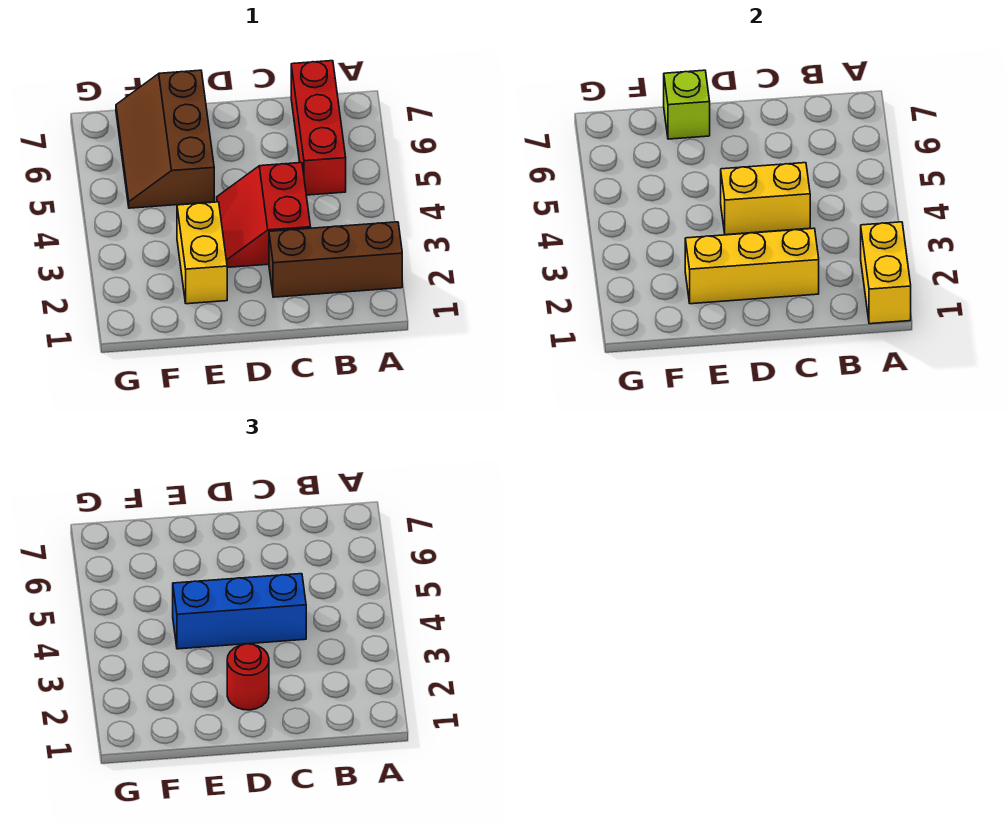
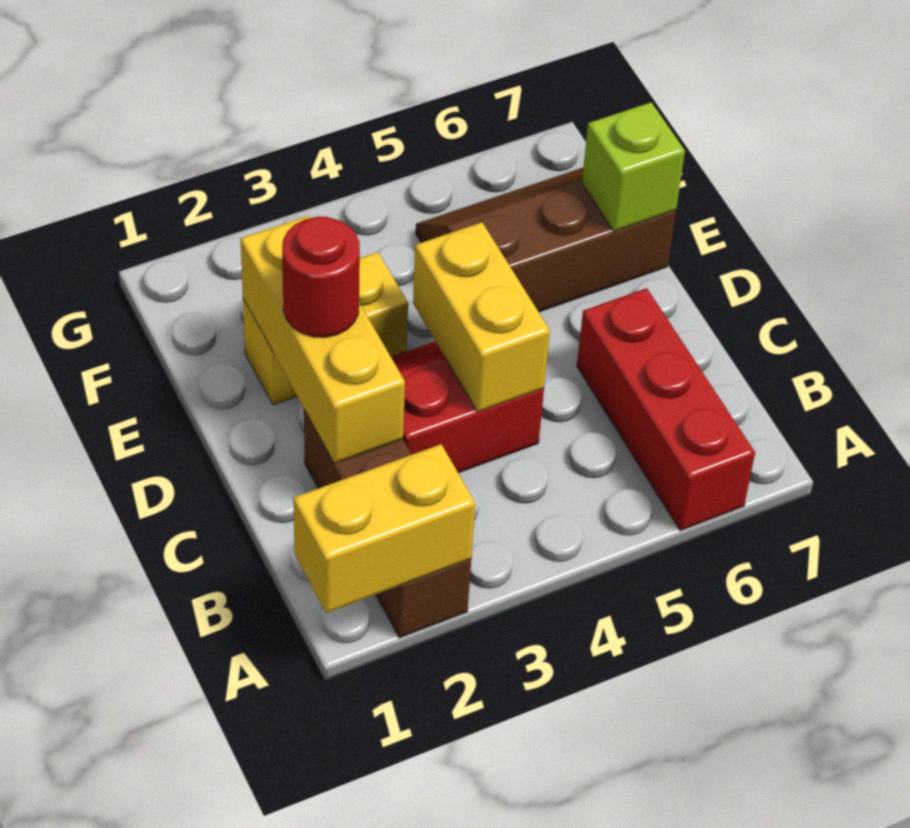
red brick B5:B7 level 1 -> red brick A6:C6 level 1
blue brick C4:E4 level 3 -> none

